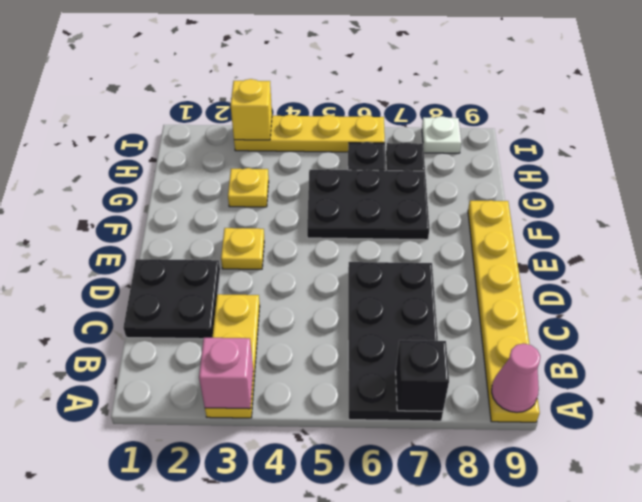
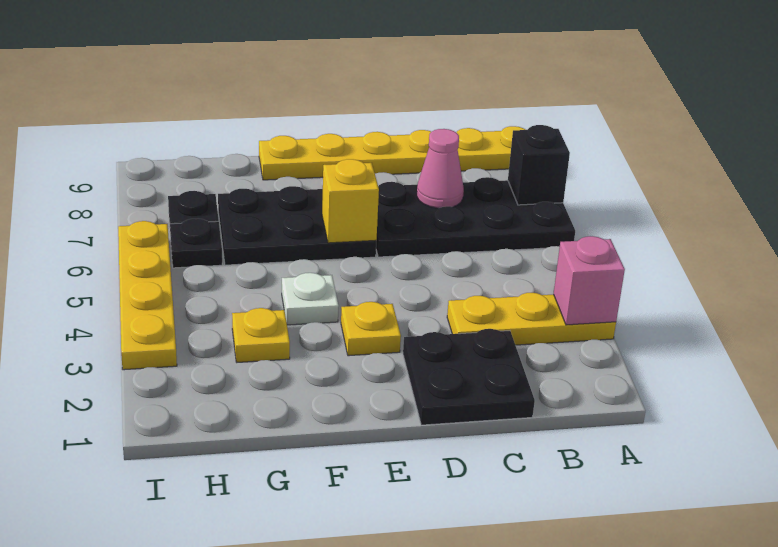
pink cone A9 level 2 -> pink cone C7 level 2
black plate F5:G7 level 1 -> black plate E6:G7 level 1
yellow brick I3 level 2 -> yellow brick E6 level 2
white plate I8 level 1 -> white plate F4 level 1

